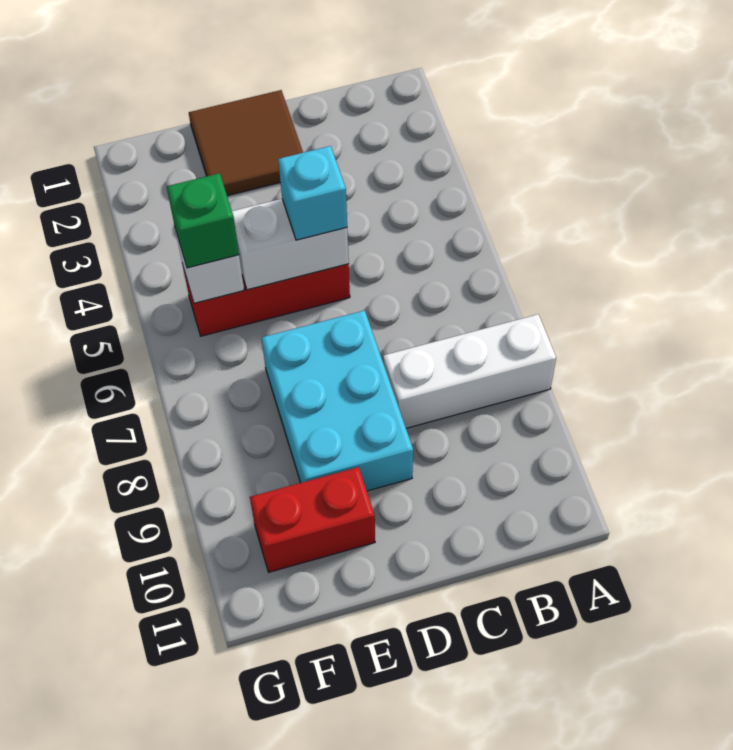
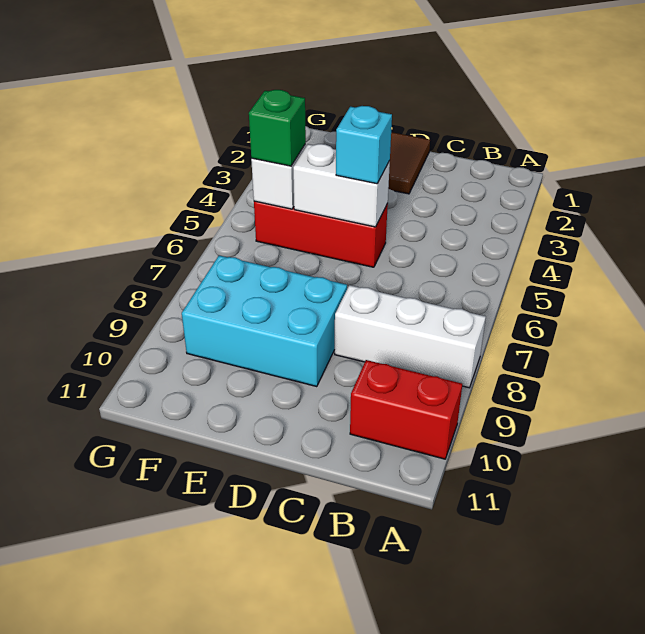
cyan brick D7:E9 level 1 -> cyan brick D8:F9 level 1
red brick E10:F10 level 1 -> red brick A10:B10 level 1

